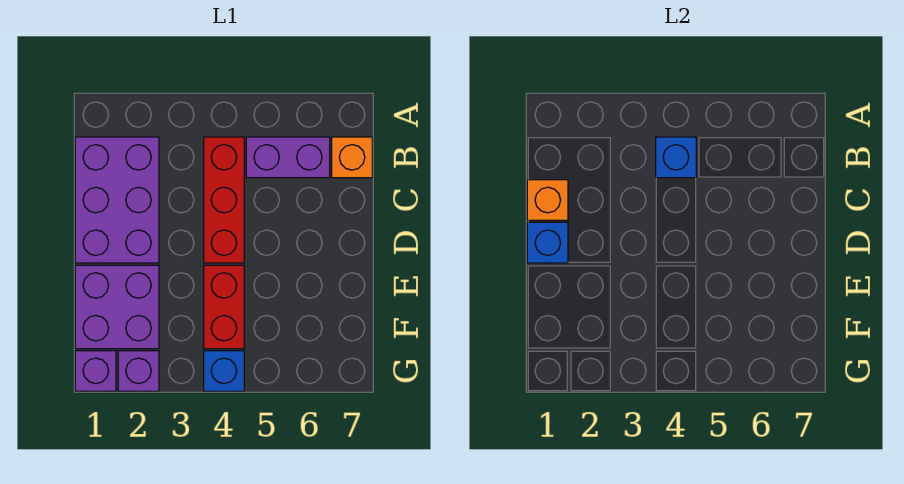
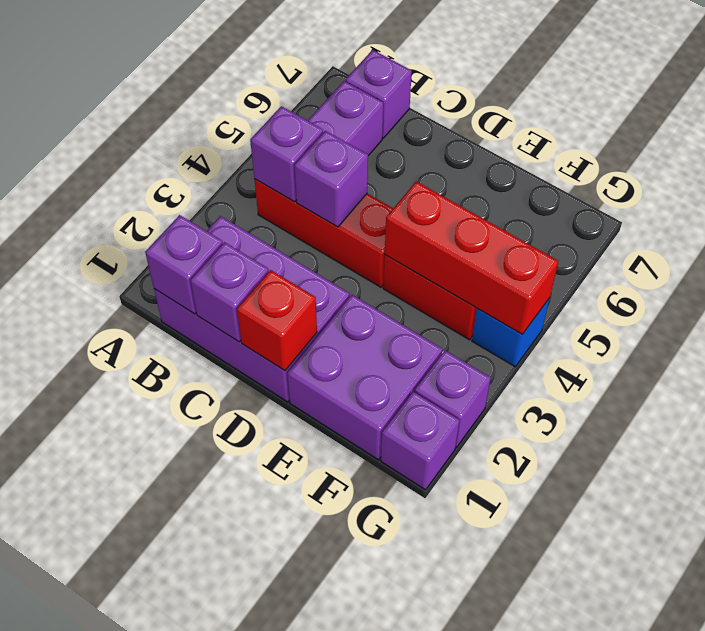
none -> purple brick B1 level 2
blue brick B4 level 2 -> purple brick B4 level 2
orange brick B7 level 1 -> purple brick B7 level 1
orange brick C1 level 2 -> purple brick C1 level 2
none -> purple brick C4 level 2
blue brick D1 level 2 -> red brick D1 level 2
none -> red brick E4:G4 level 2

